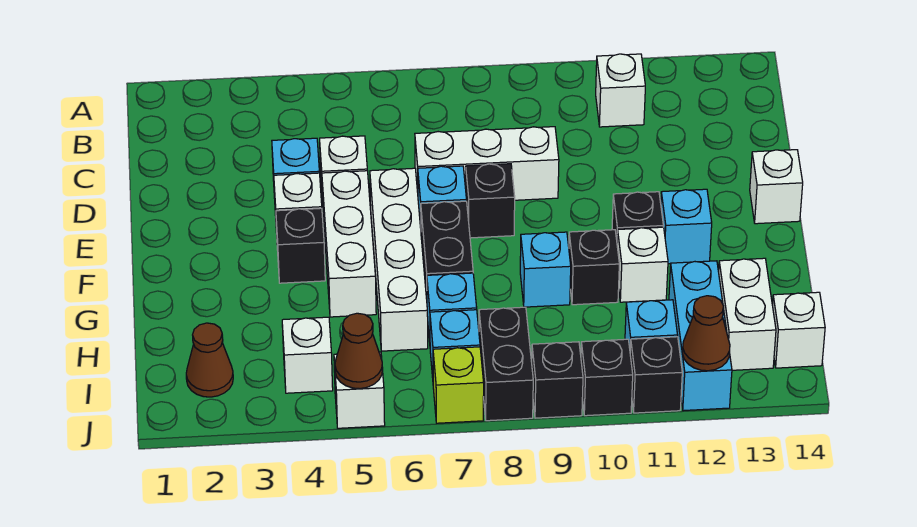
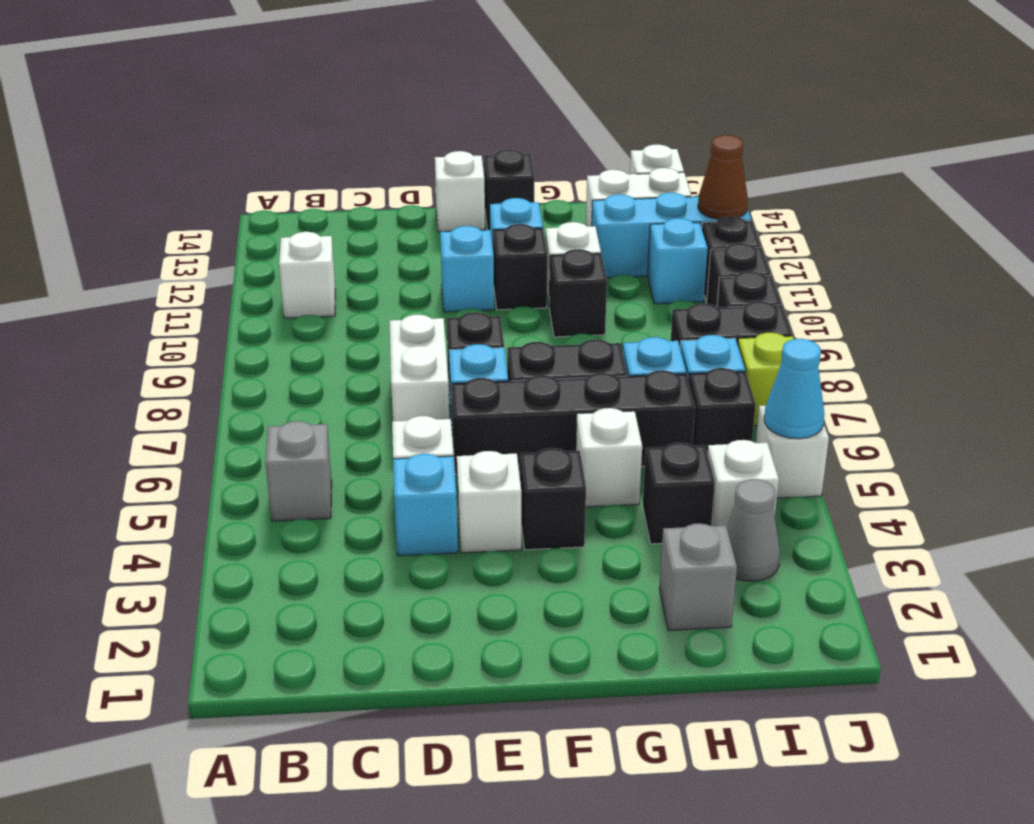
none -> grey brick B5 level 1
white brick D7:D9 level 1 -> white brick D7:D8 level 1
white brick E5:G5 level 1 -> white brick G5 level 1
white brick E6:H6 level 1 -> black brick E6:H6 level 1
none -> black brick F14 level 1
cyan brick G9 level 1 -> cyan brick E11 level 1
none -> grey brick H2 level 1
none -> black brick H4 level 1
brown cone I2 level 1 -> none
none -> grey cone I3 level 1
none -> black brick I6 level 1
brown cone J5 level 2 -> cyan cone J5 level 2

